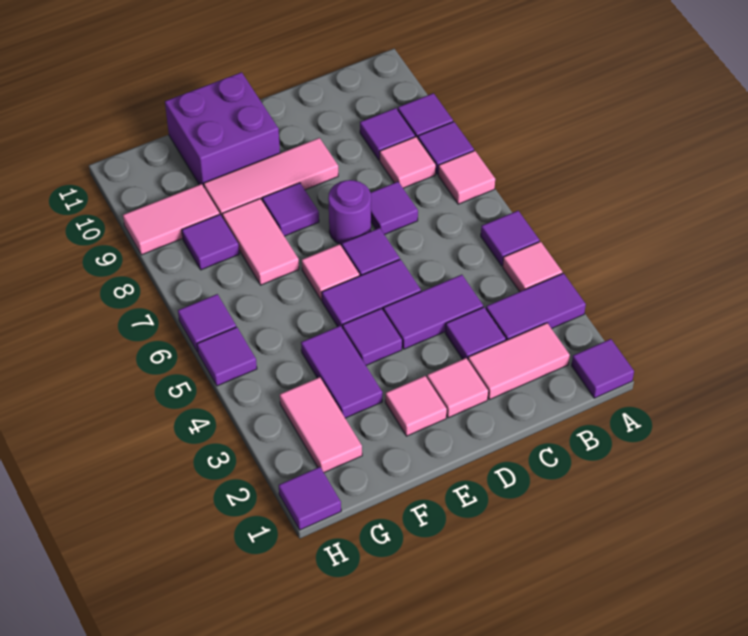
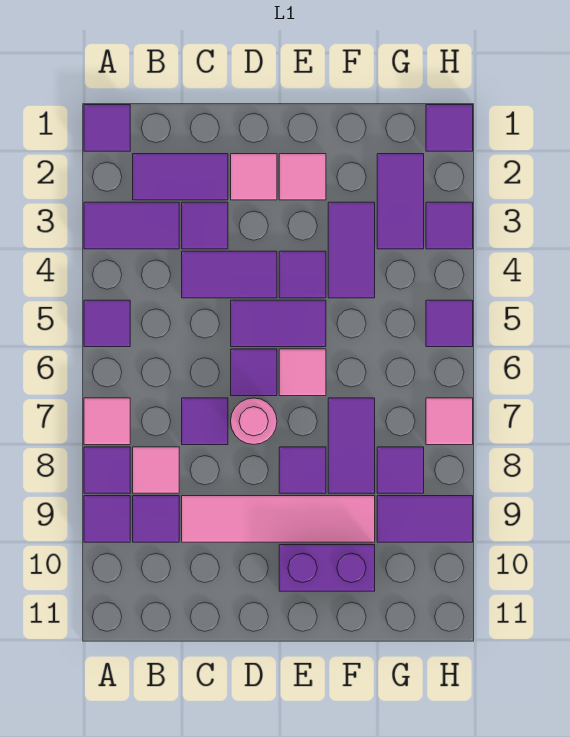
pink tile A4 level 1 -> pink tile H7 level 1
pink tile B2:C2 level 1 -> purple tile B2:C2 level 1
purple round brick D7 level 1 -> pink round brick D7 level 1
pink tile D9:F9 level 1 -> pink tile C9:F9 level 1
purple brick E10:F11 level 1 -> purple brick E10:F10 level 1
pink tile F7:F8 level 1 -> purple tile F7:F8 level 1
pink tile G2:G3 level 1 -> purple tile G2:G3 level 1
pink tile G9:H9 level 1 -> purple tile G9:H9 level 1
purple tile H6 level 1 -> purple tile H3 level 1

